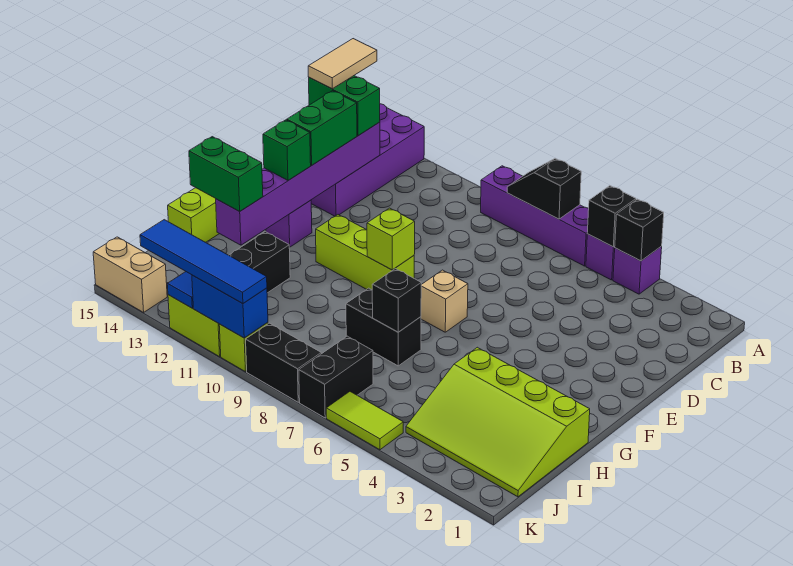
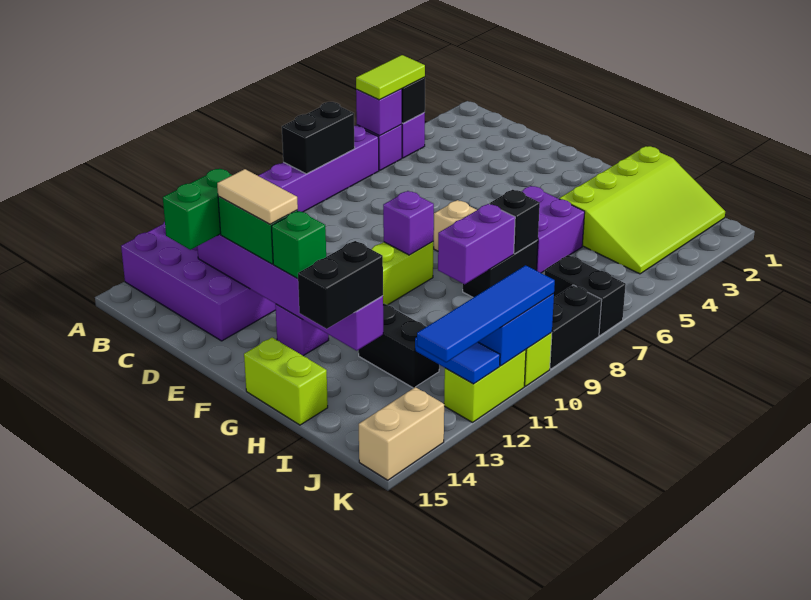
black brick A5 level 2 -> purple brick A5 level 2
black slope A7:A8 level 2 top 7 -> black brick A7:A8 level 2
tan tile B14:C14 level 4 -> tan tile D13:E13 level 4
lime brick F9 level 2 -> purple brick F9 level 2
none -> purple brick G5:H6 level 1
none -> purple brick H8:H9 level 2
green brick H13:H14 level 3 -> black brick H13:H14 level 3
lime tile K5:K6 level 1 -> lime tile A4:A5 level 3

